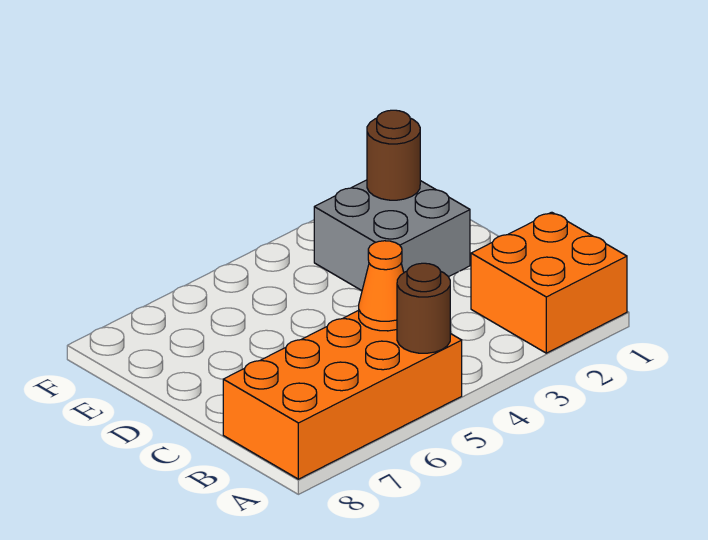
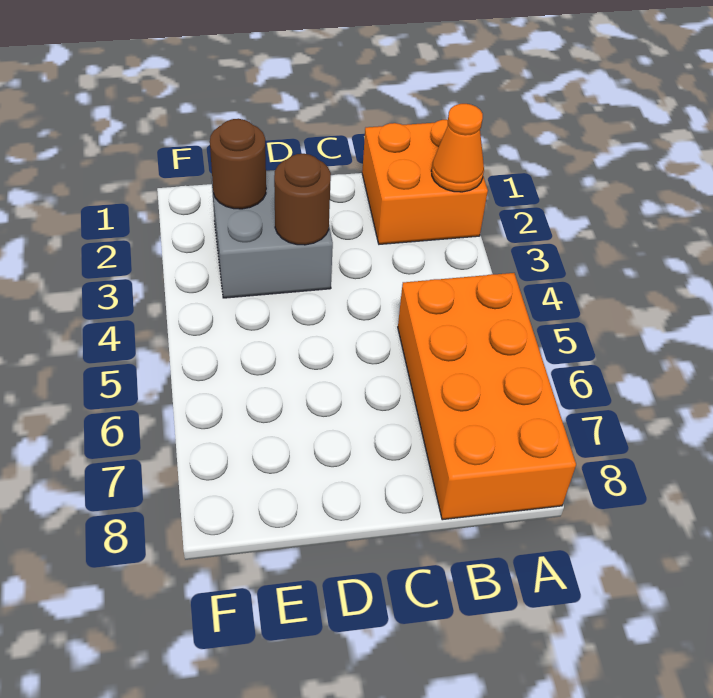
brown round brick A5 level 2 -> brown round brick D3 level 2
orange cone B5 level 2 -> orange cone A2 level 2

